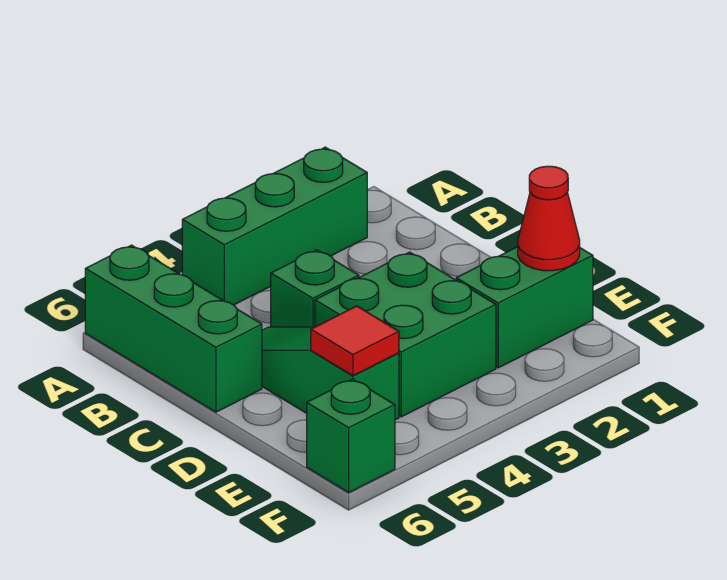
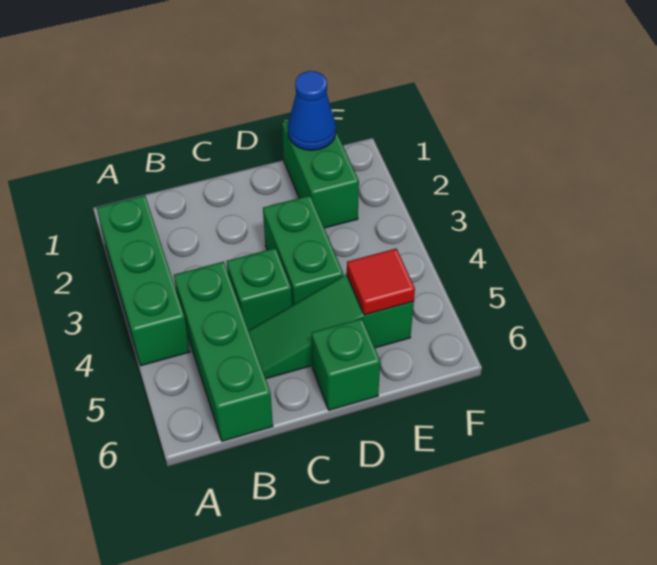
green brick A6:C6 level 1 -> green brick B4:B6 level 1
green brick D3:E4 level 1 -> green brick D3:D4 level 1
red cone E1 level 2 -> blue cone E1 level 2
green brick F6 level 1 -> green brick D6 level 1

